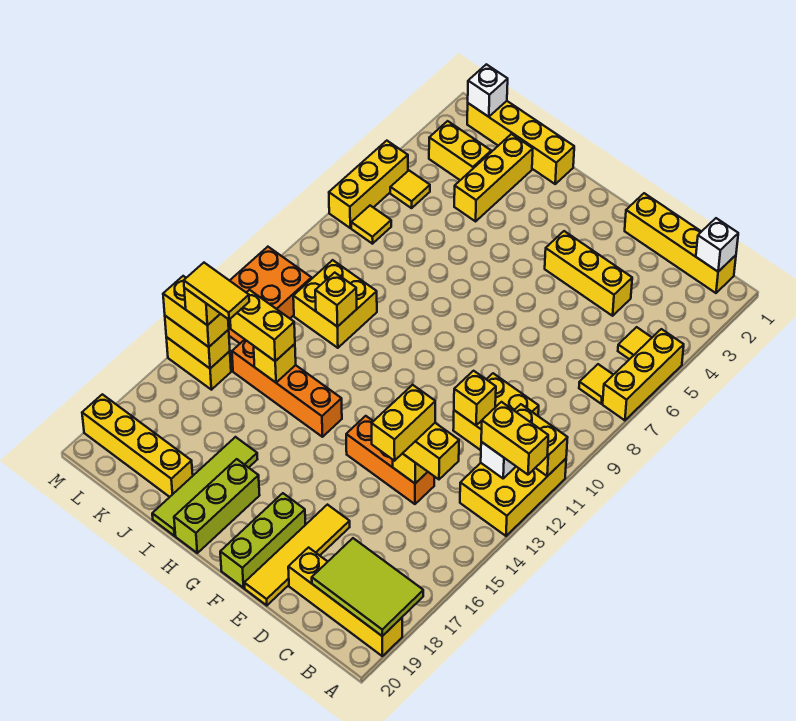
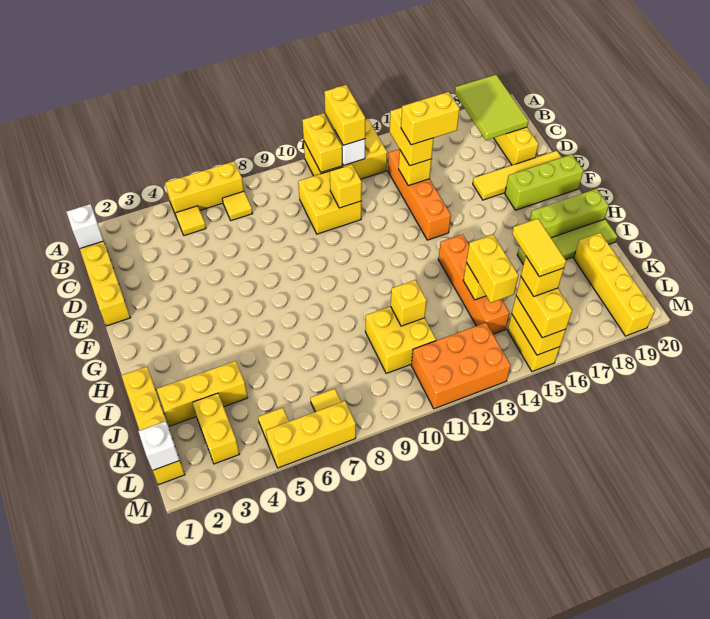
yellow brick D4:F4 level 1 -> none
orange brick D14:F14 level 1 -> orange brick C14:F14 level 1

